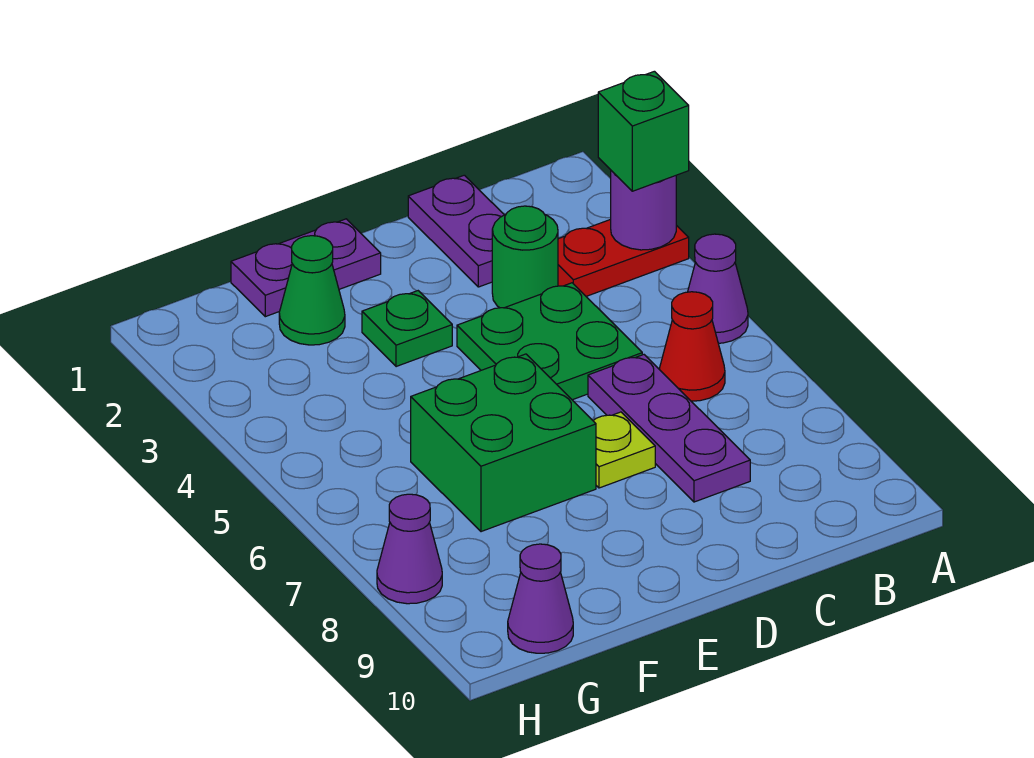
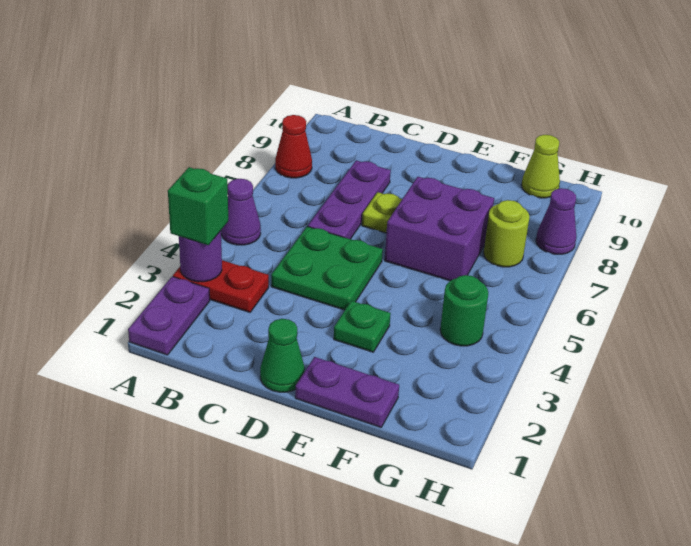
red cone B6 level 1 -> red cone A8 level 1
purple plate C1:C2 level 1 -> purple plate A1:A2 level 1
green round brick C3 level 1 -> green round brick G4 level 1
green brick E6:F7 level 1 -> purple brick E6:F7 level 1
green cone F2 level 1 -> green cone D1 level 1
none -> lime round brick G7 level 1
purple cone G10 level 1 -> lime cone G10 level 1

